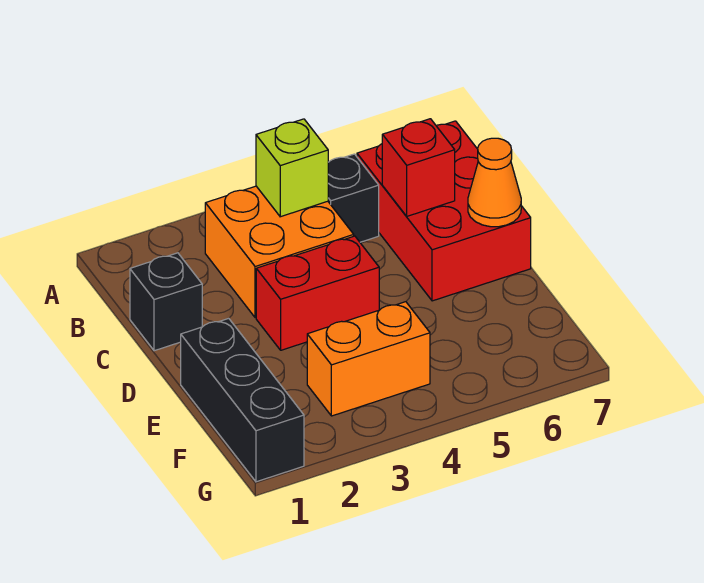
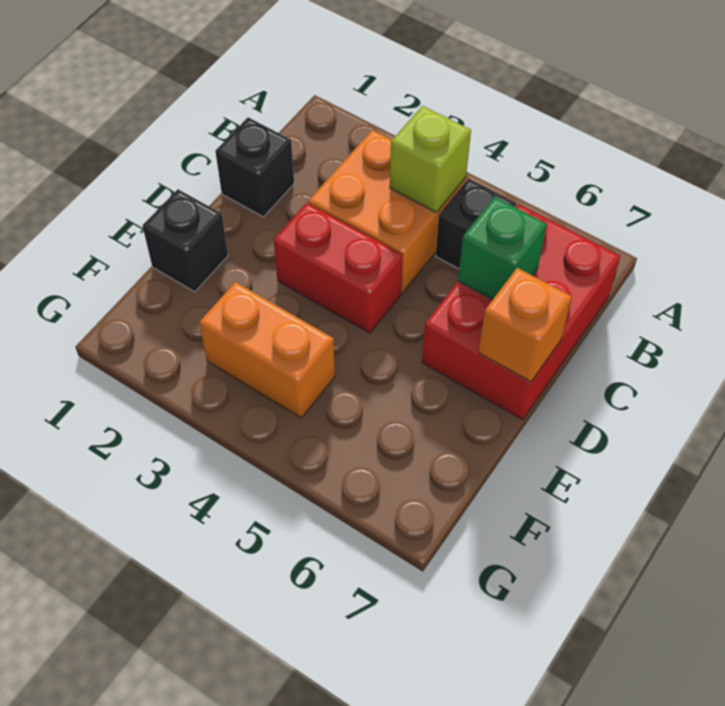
red brick C6 level 2 -> green brick C6 level 2
orange cone D7 level 2 -> orange brick D7 level 2
black brick E1:G1 level 1 -> black brick E1 level 1

